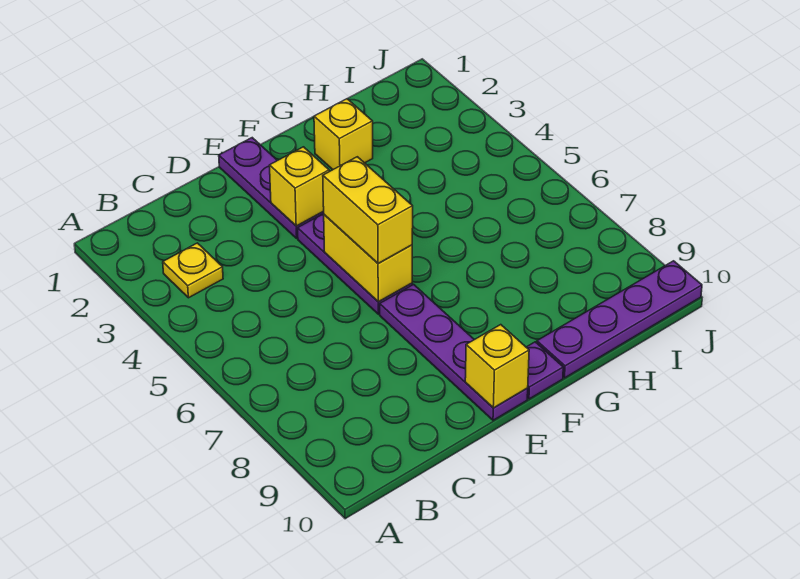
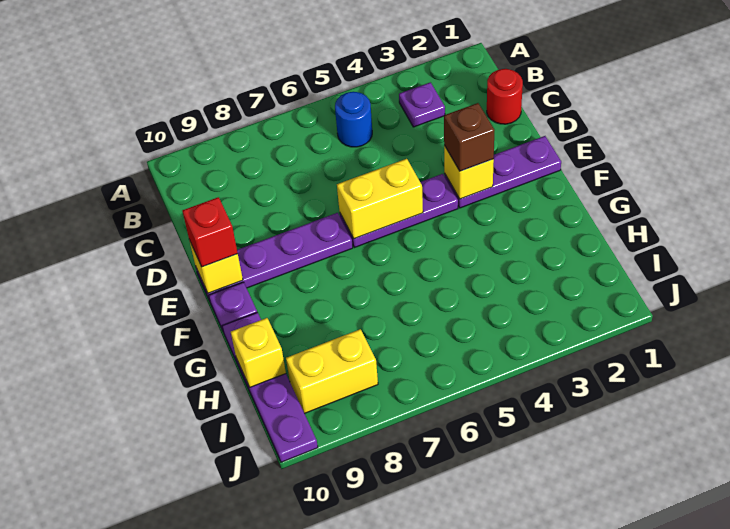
yellow plate B3 level 1 -> purple plate B3 level 1
none -> blue round brick B5 level 1
none -> red round brick C1 level 1
none -> brown brick E3 level 3
yellow brick E5:E6 level 3 -> yellow brick I8:I9 level 1
none -> red brick E10 level 3
yellow brick G2 level 1 -> yellow brick H10 level 2

